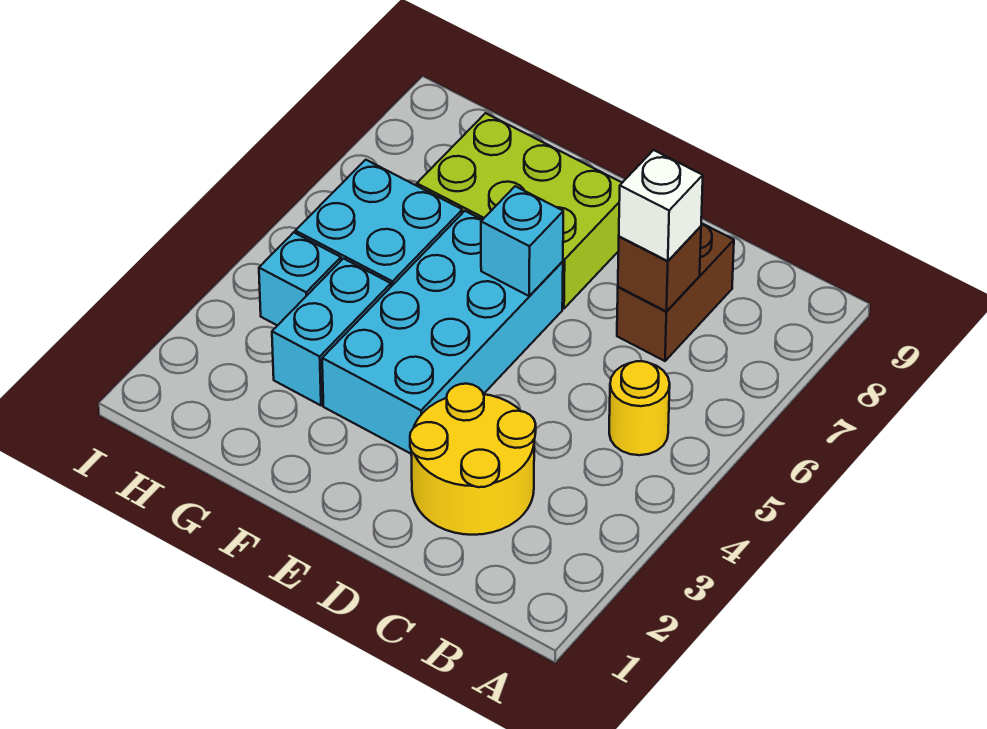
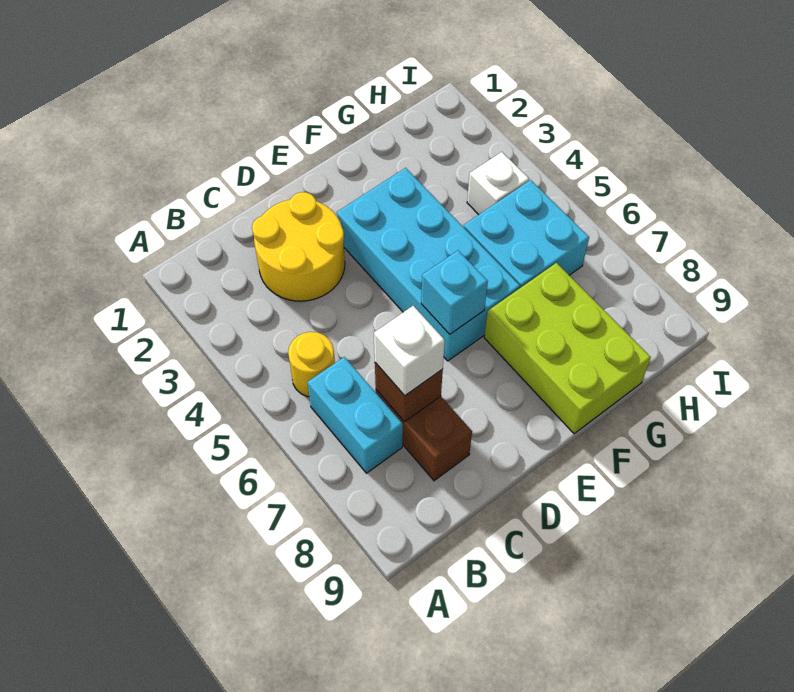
lime brick E7:G8 level 1 -> lime brick F7:G9 level 1
cyan brick G3:G4 level 1 -> cyan brick B6:B7 level 1
cyan brick H4 level 1 -> white brick H4 level 1

